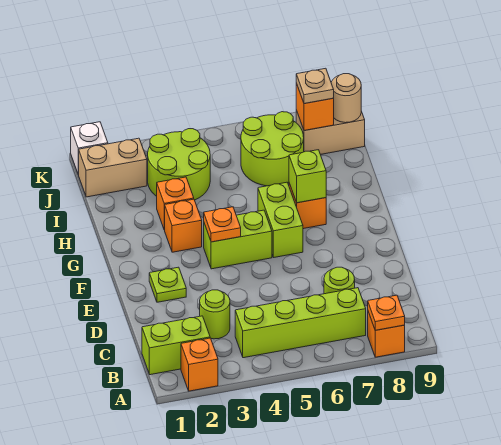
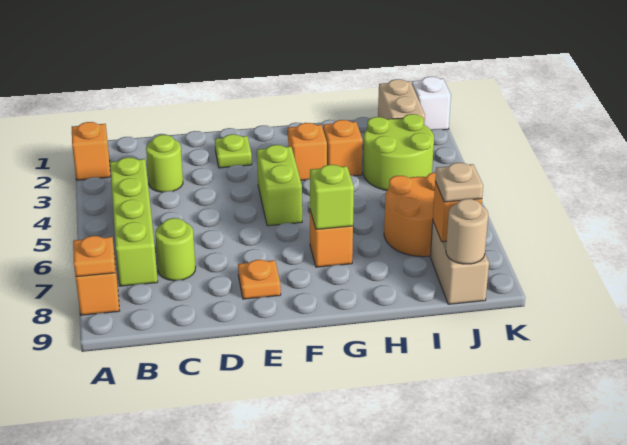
lime brick B1:B2 level 1 -> none
orange plate F4 level 2 -> orange plate E8 level 1
lime brick F6:G6 level 1 -> none
lime round brick I6:J7 level 1 -> orange round brick I6:J7 level 1

